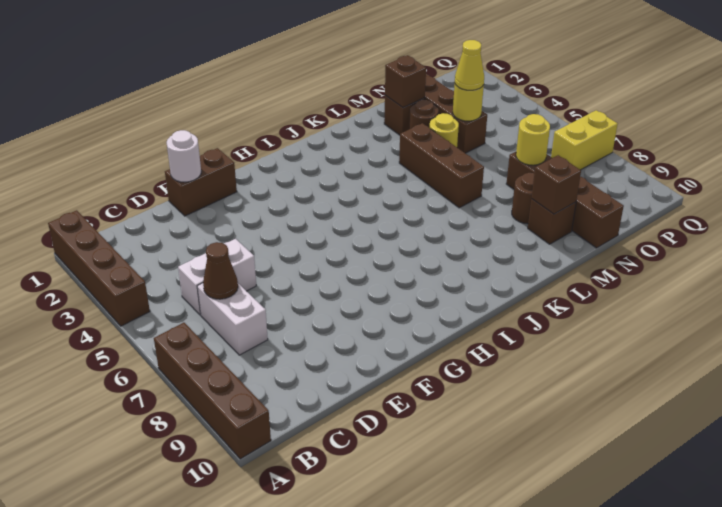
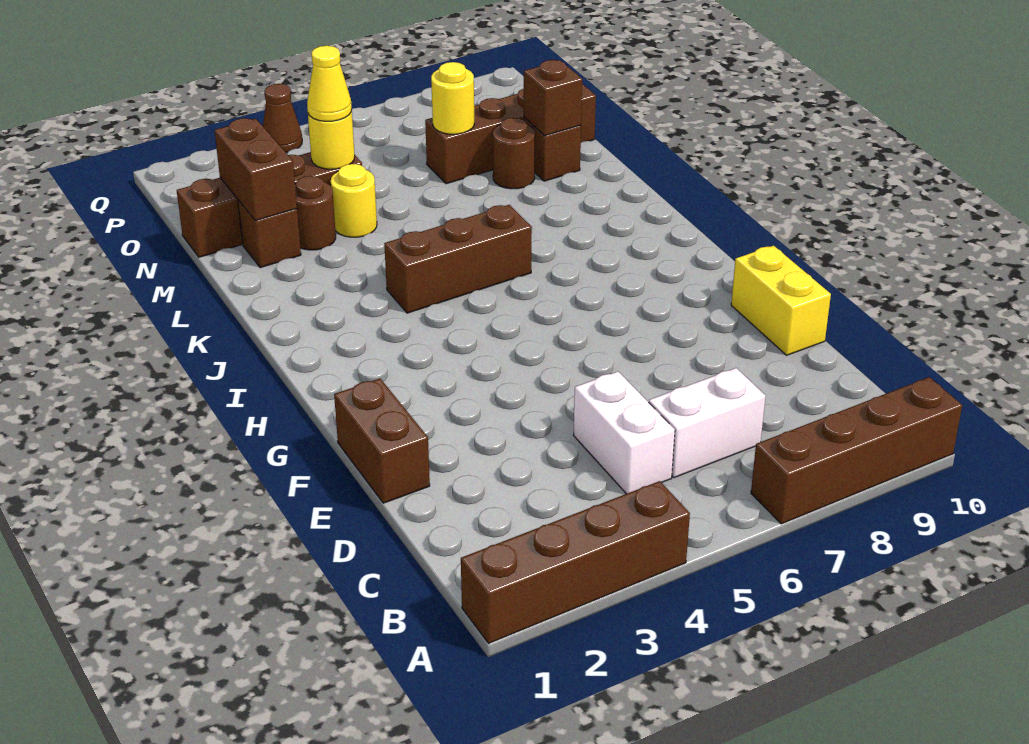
brown cone C6 level 2 -> brown cone Q4 level 1
white round brick E1 level 2 -> none
brown brick L4:L6 level 1 -> brown brick J4:J6 level 1
brown brick M2 level 2 -> brown brick M2:N2 level 2
yellow brick P7:Q7 level 1 -> yellow brick E10:F10 level 1

